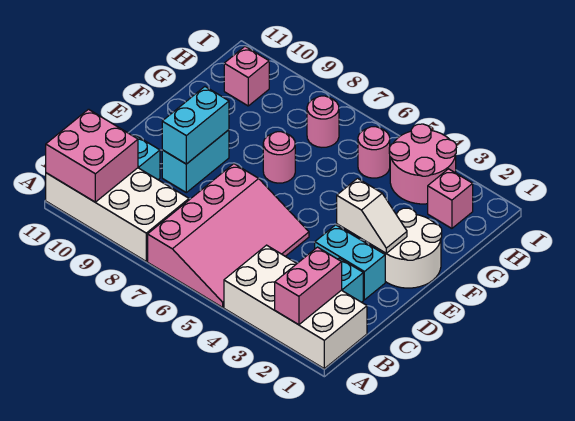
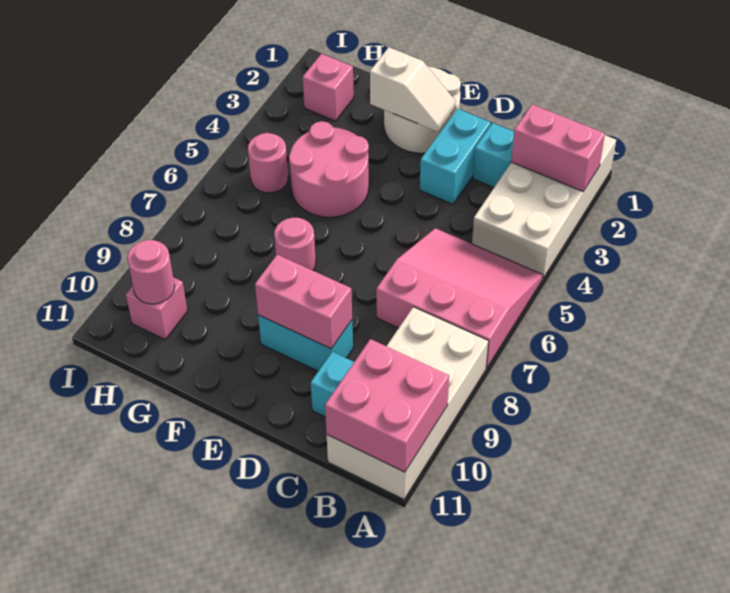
pink slope A5:D7 level 1 top 7 -> pink slope A5:C7 level 1 top 7
cyan brick D9:E9 level 2 -> pink brick D9:E9 level 2
white slope E2:E3 level 2 top 3 -> white slope E2:F2 level 2 top F
pink round brick H3:I4 level 1 -> pink round brick F4:G5 level 1
pink round brick H7 level 1 -> pink round brick H10 level 2

